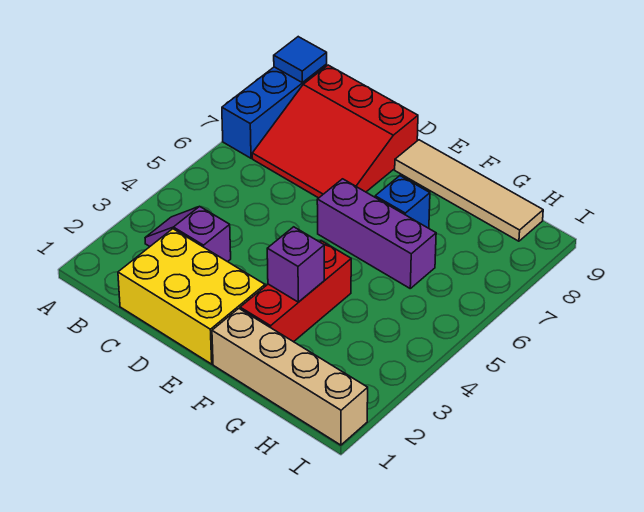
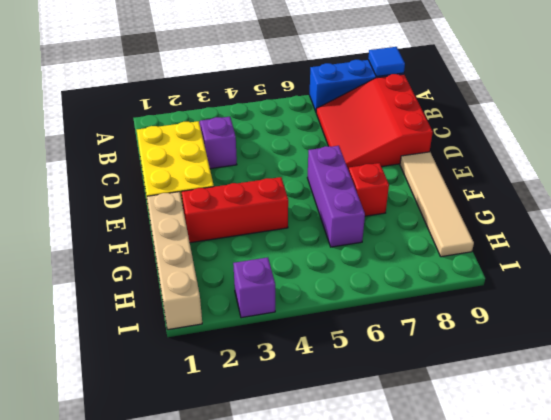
purple brick F3 level 2 -> purple brick I3 level 1
blue brick F7 level 1 -> red brick F7 level 1

